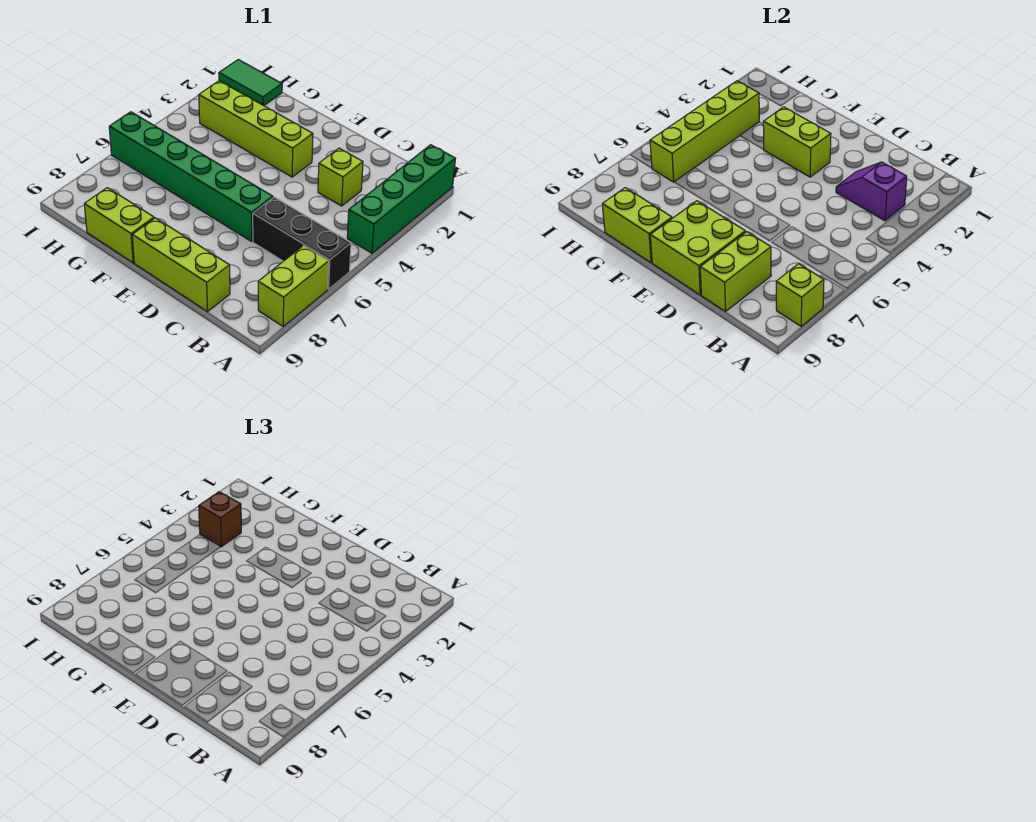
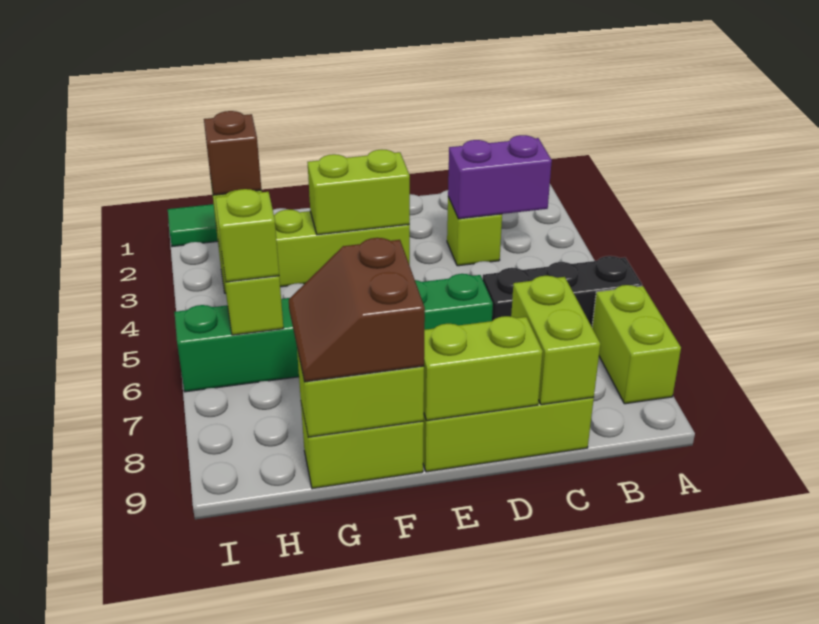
green brick A1:A4 level 1 -> none
lime brick A8 level 2 -> lime brick H6 level 3
purple slope B3:C3 level 2 top B -> purple brick B3:C3 level 2
lime brick D8:E9 level 2 -> lime brick D9:E9 level 2
none -> brown slope F8:G9 level 3 top F

